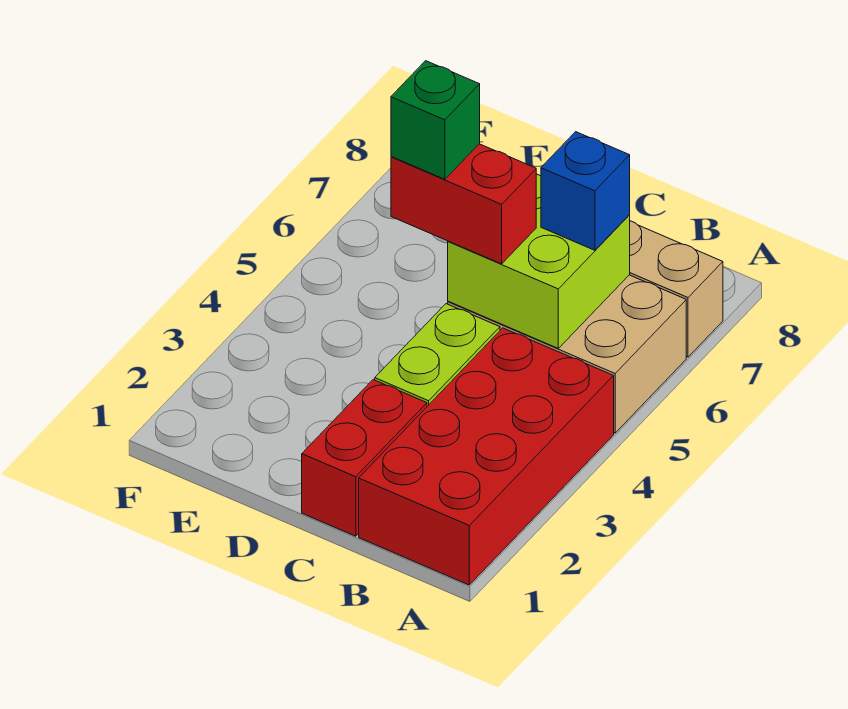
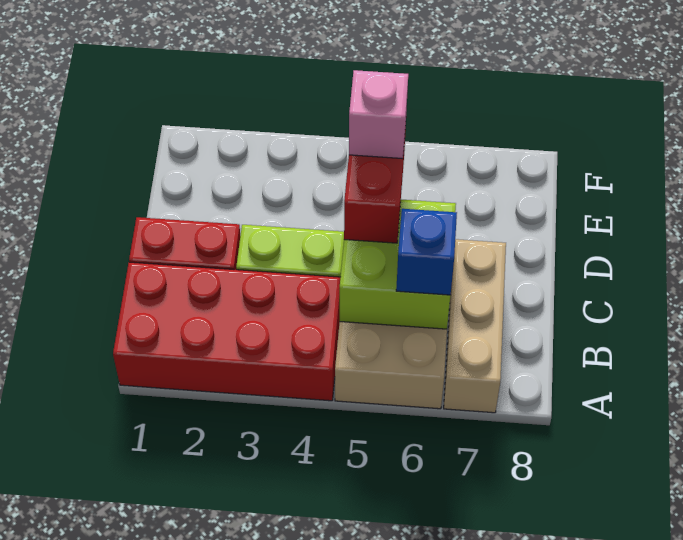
green brick D5 level 4 -> pink brick D5 level 4

